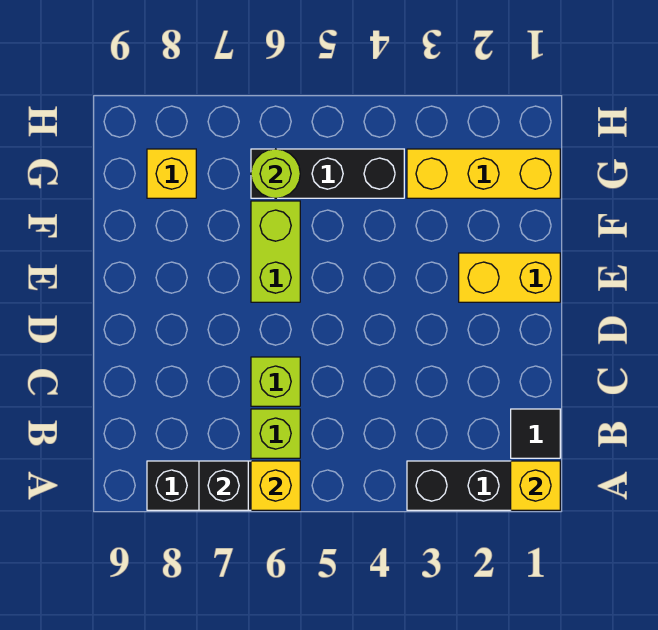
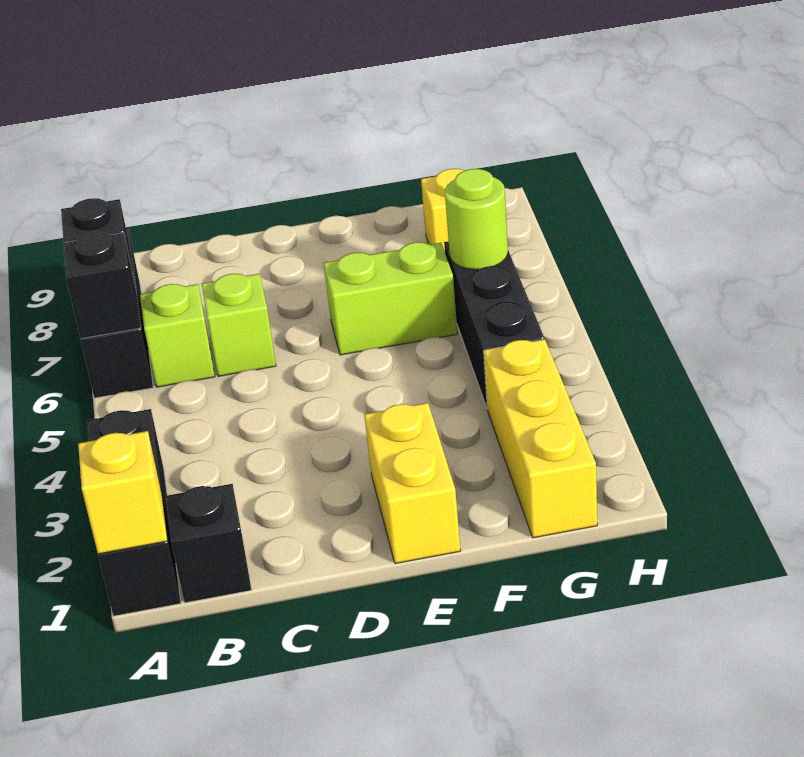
yellow brick A6 level 2 -> black brick A6 level 2
black tile B1 level 1 -> black brick B1 level 1

